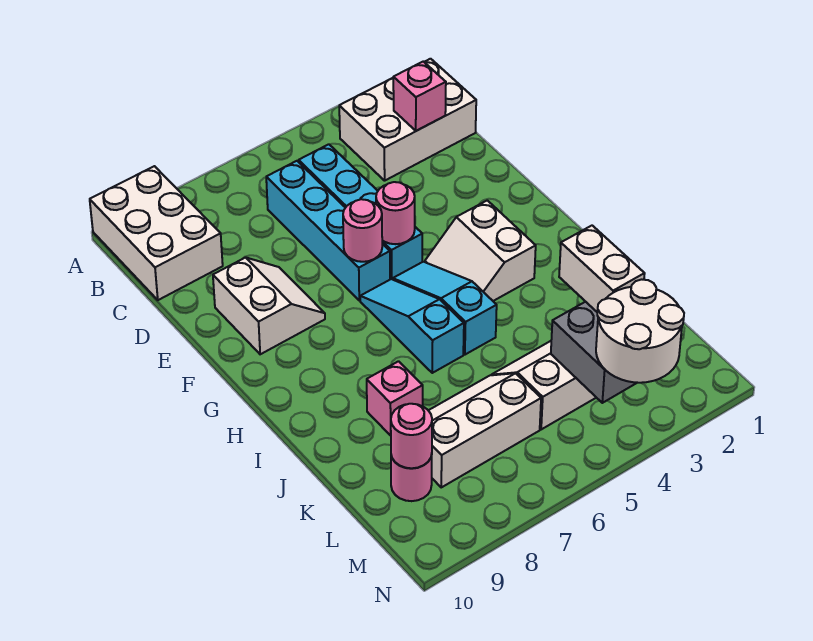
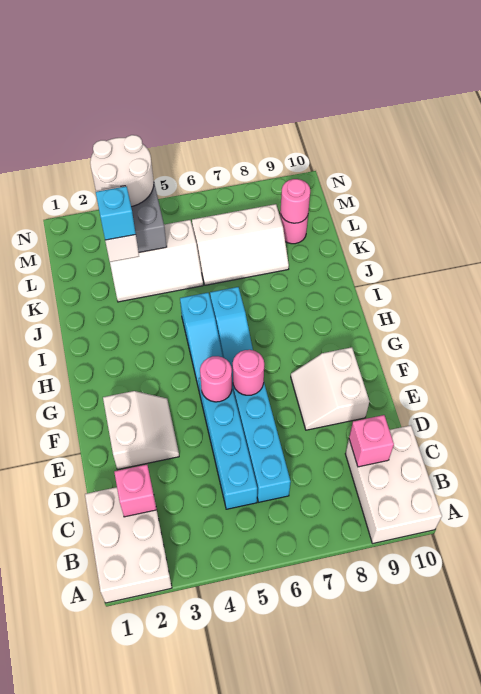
white brick B1:C3 level 1 -> white brick A1:C2 level 1
white slope G3:H4 level 1 top 3 -> white slope E2:F3 level 1 top 2
pink brick J8 level 1 -> pink brick C9 level 2
none -> cyan brick K3 level 4

